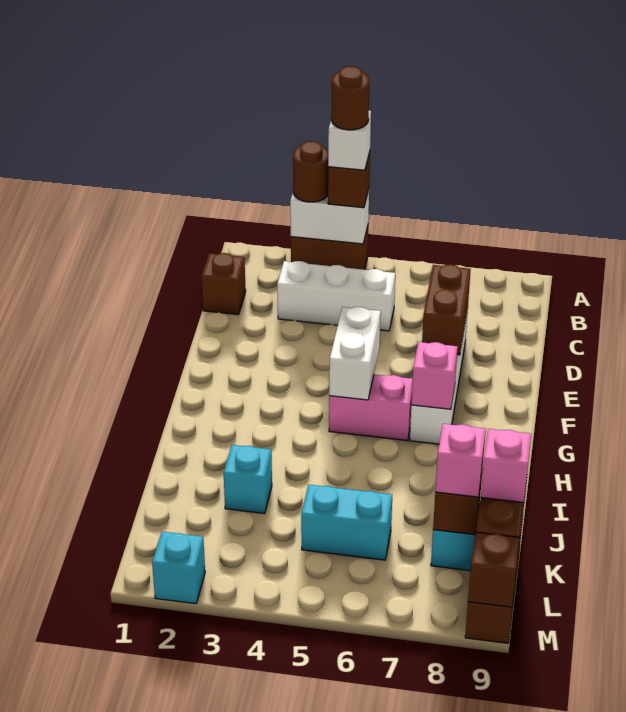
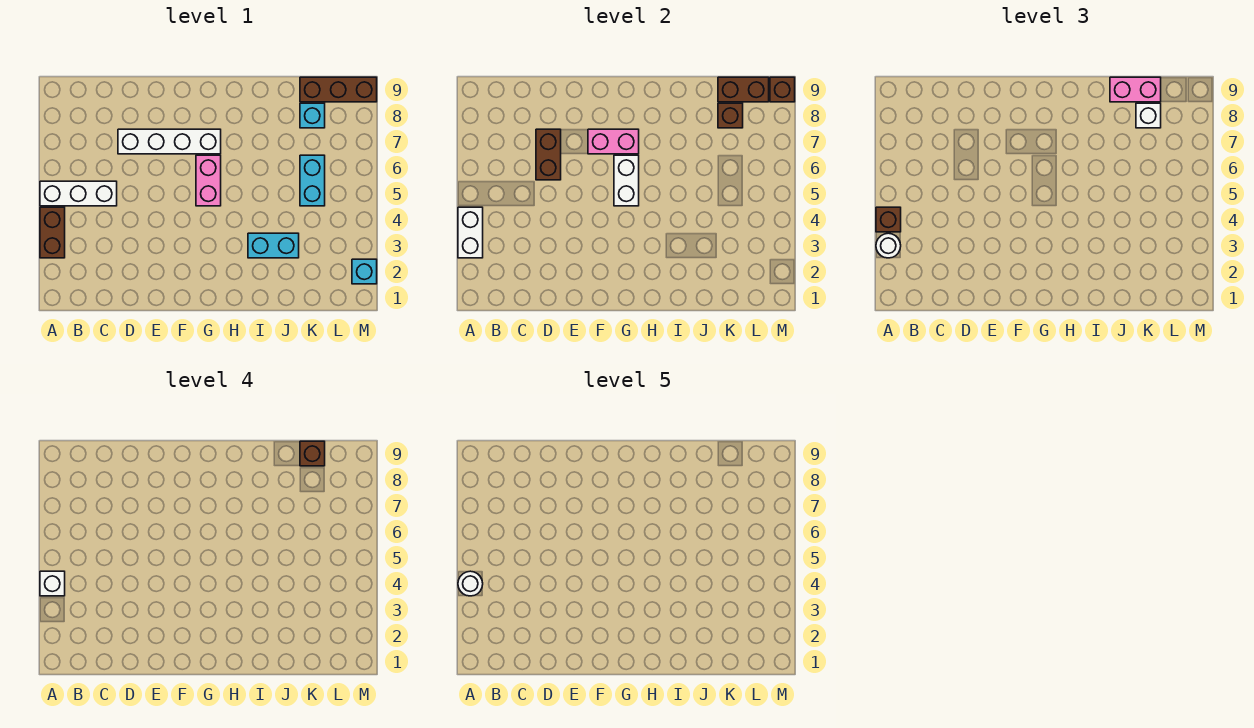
brown round brick A3 level 3 -> white round brick A3 level 3
brown round brick A4 level 5 -> white round brick A4 level 5
brown brick C1 level 1 -> brown brick K9 level 4
white brick C3:C5 level 1 -> white brick A5:C5 level 1
brown brick D7:E7 level 2 -> brown brick D6:D7 level 2
white brick F5:G5 level 2 -> white brick G5:G6 level 2
pink brick G7 level 2 -> pink brick F7:G7 level 2
cyan brick J3 level 1 -> cyan brick I3:J3 level 1
pink brick K8 level 3 -> white brick K8 level 3
pink brick K9 level 3 -> pink brick J9:K9 level 3

